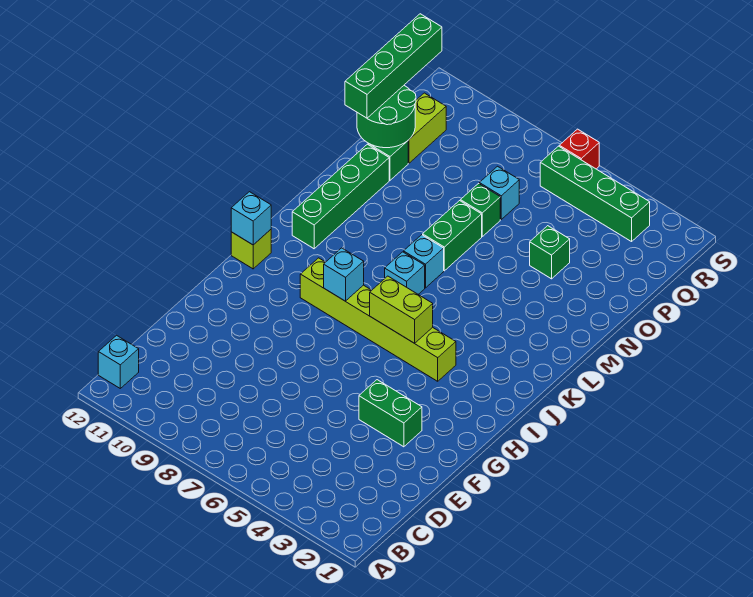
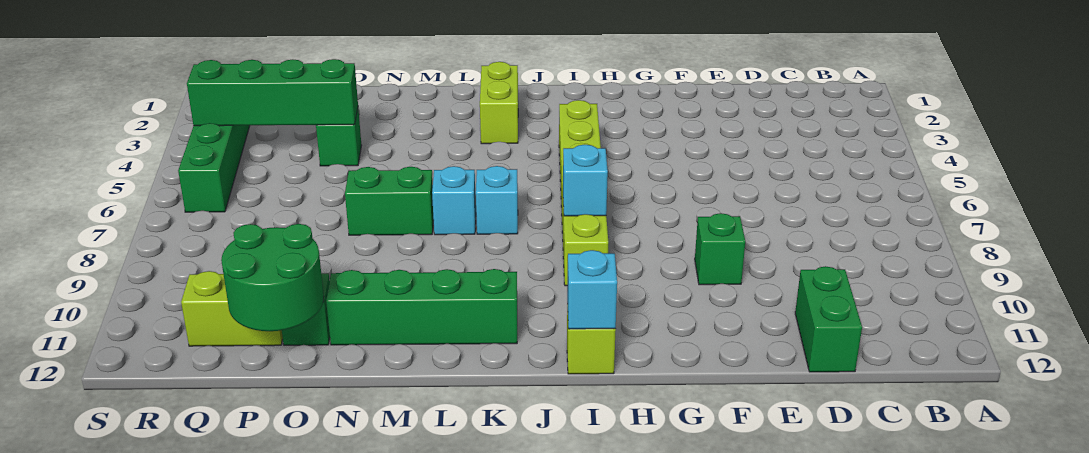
cyan brick B12 level 1 -> none
green brick F3:F4 level 1 -> green brick D11:D12 level 1
lime brick I5:I6 level 2 -> lime brick K2:K3 level 1
green brick O7 level 1 -> green brick F9 level 1
green brick O12:R12 level 3 -> green brick O4:R4 level 2
cyan brick P7 level 1 -> none
red brick S6 level 1 -> none

